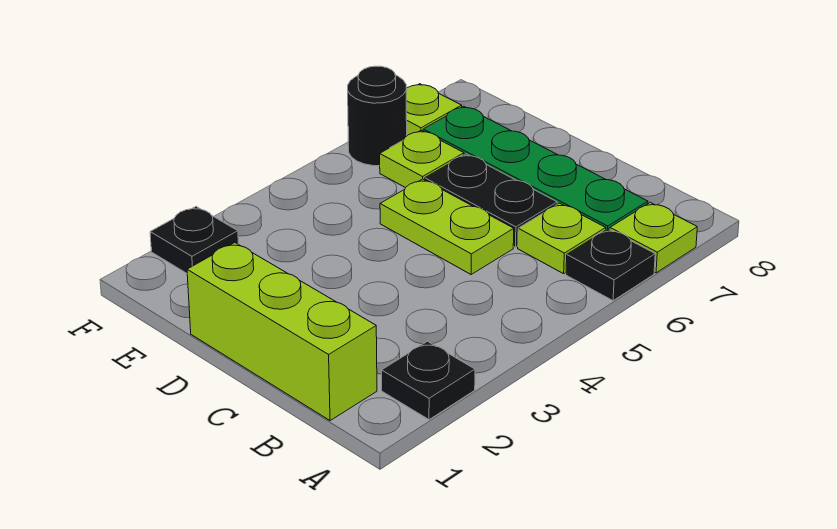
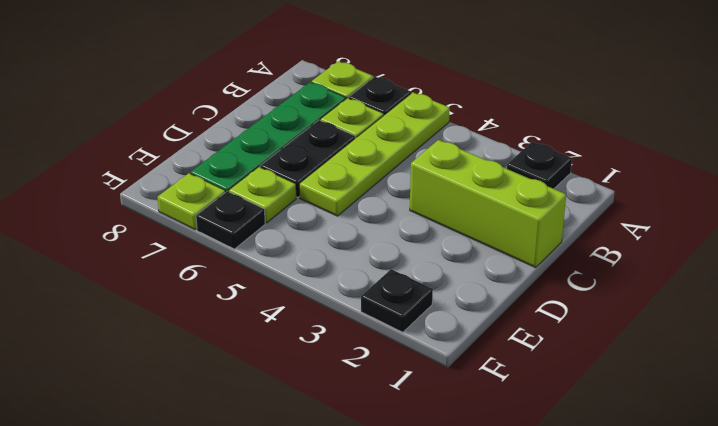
lime brick B1:D1 level 1 -> lime brick C1:C3 level 1
lime plate C5:D5 level 1 -> lime plate A5:D5 level 1
black round brick F6 level 1 -> black plate F6 level 1

